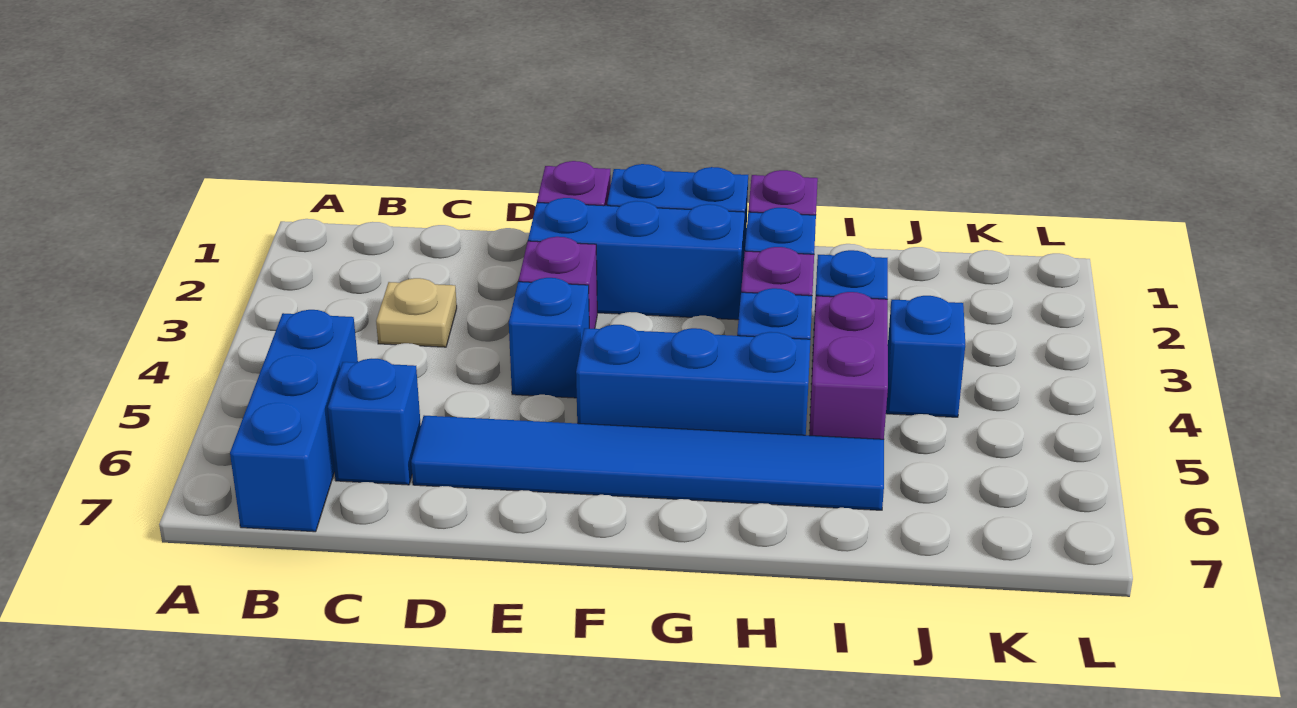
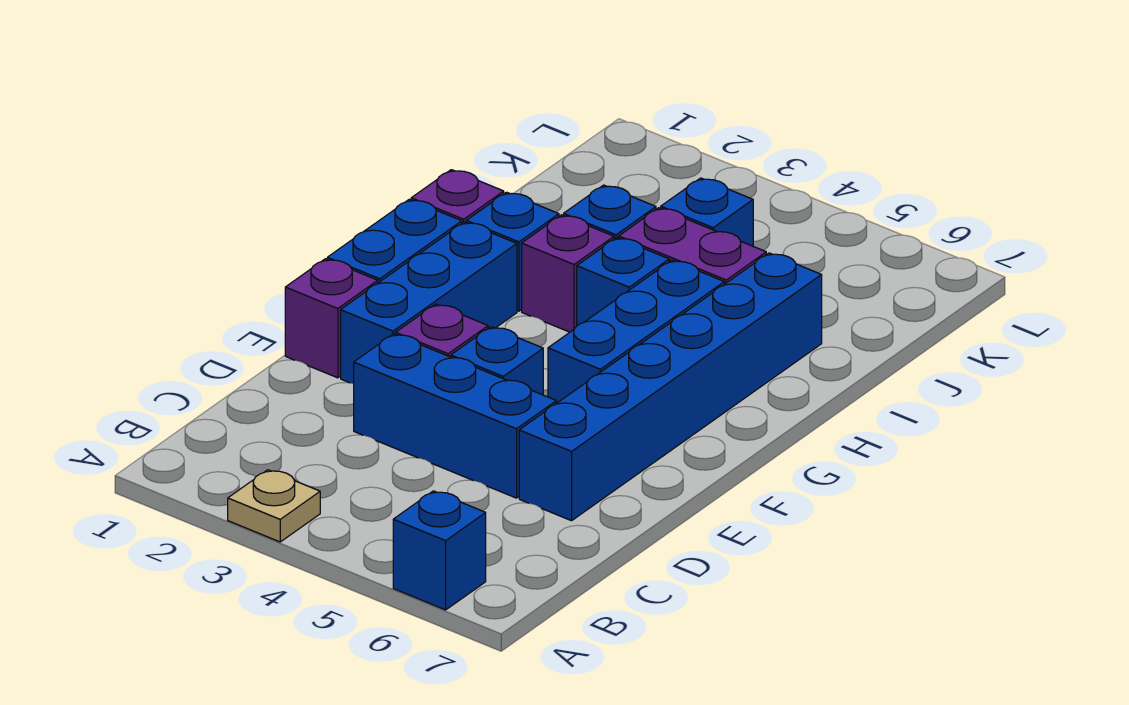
blue brick B5:B7 level 1 -> blue brick D3:D5 level 1
tan plate C3 level 1 -> tan plate A3 level 1
blue brick C6 level 1 -> blue brick A6 level 1
blue tile D6:I6 level 1 -> blue brick D6:I6 level 1

